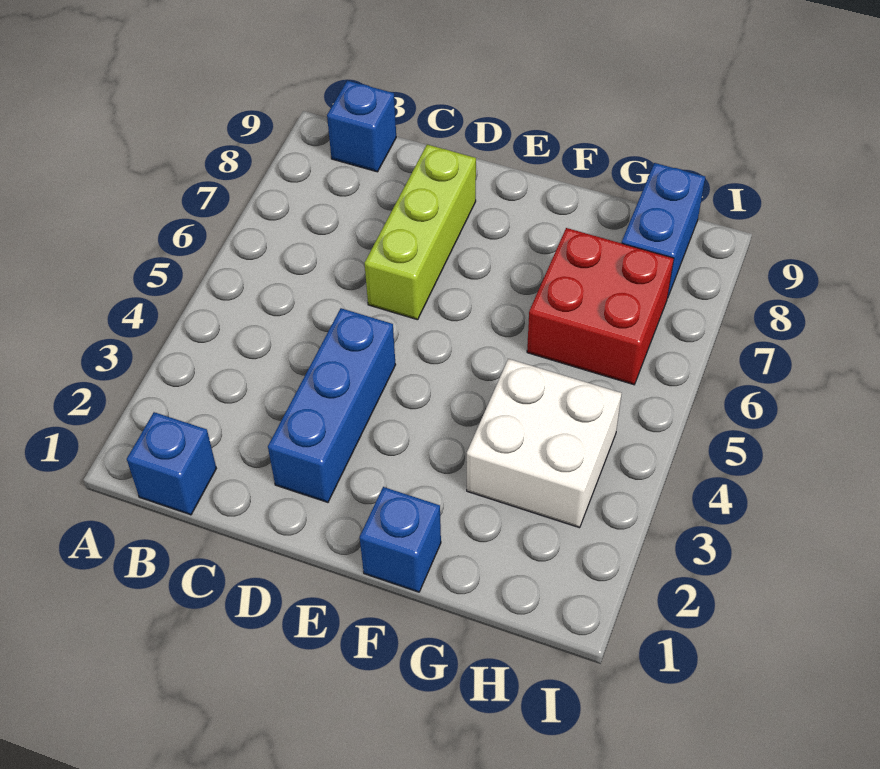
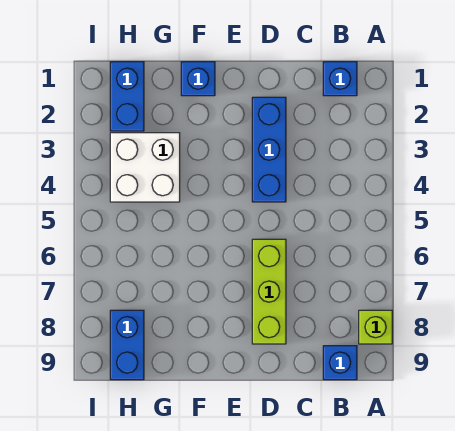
none -> lime brick A8 level 1
red brick G6:H7 level 1 -> none
none -> blue brick H1:H2 level 1

